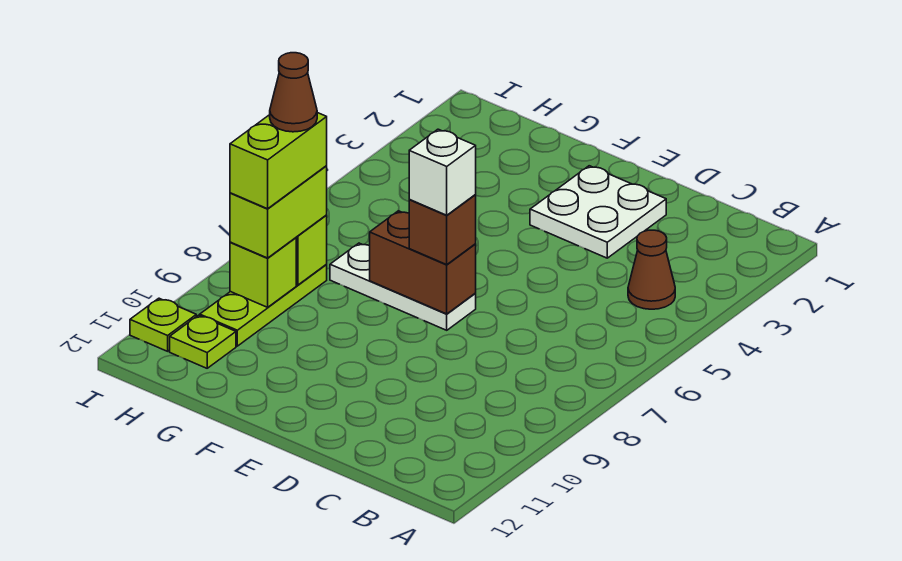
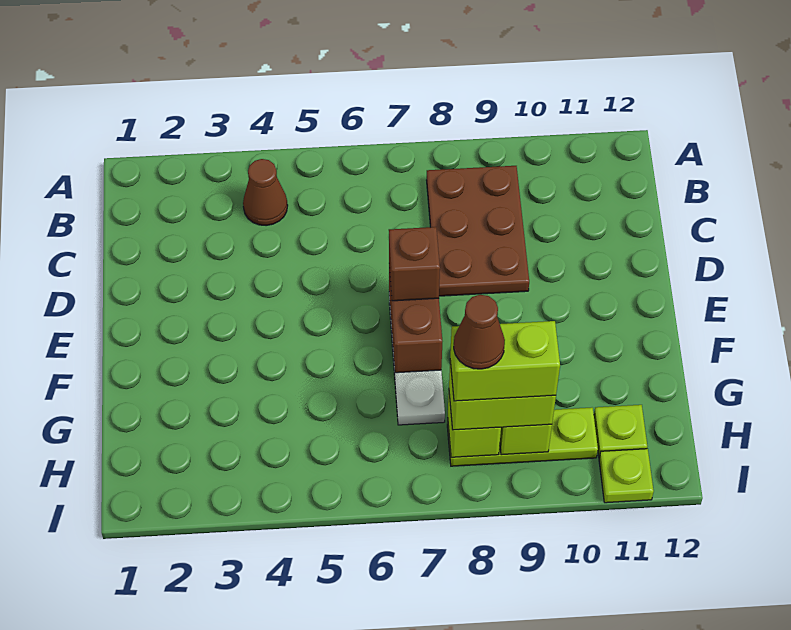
none -> brown plate B8:D9 level 1
white plate D2:E3 level 1 -> none
white brick E7 level 4 -> none

